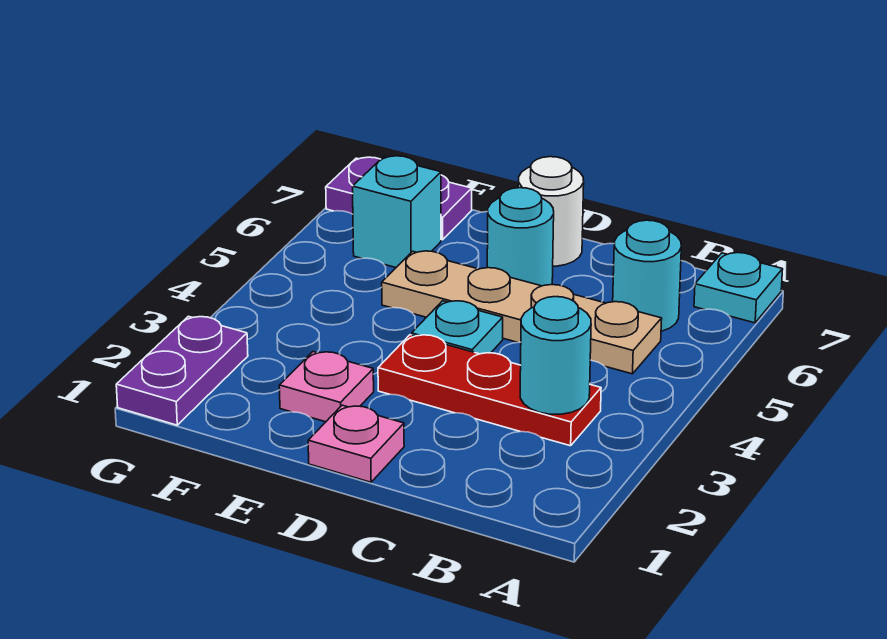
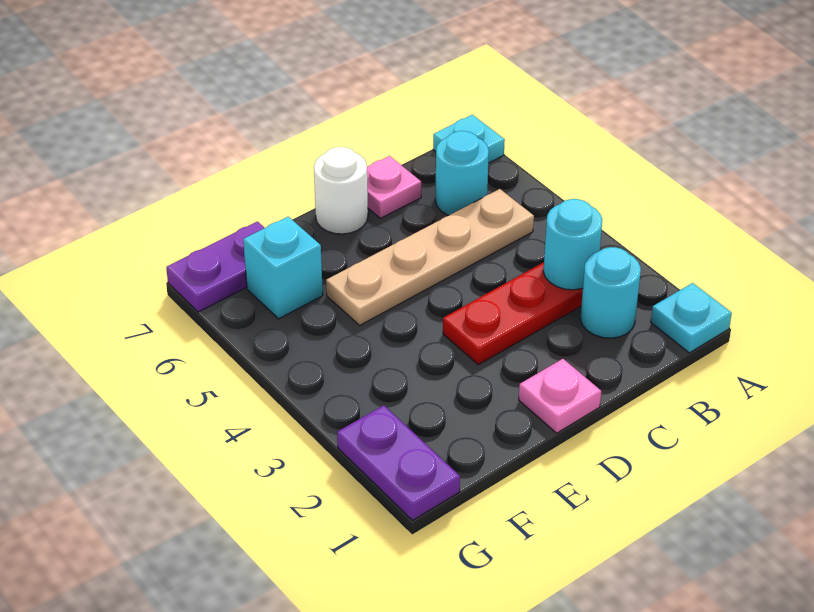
cyan plate D4 level 1 -> cyan plate A1 level 1
cyan round brick D6 level 1 -> cyan round brick B2 level 1
pink plate E2 level 1 -> pink plate C7 level 1

